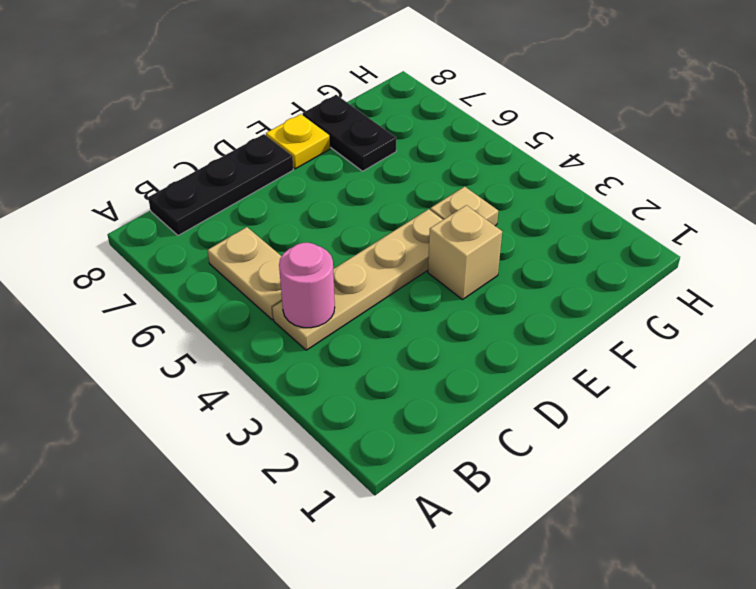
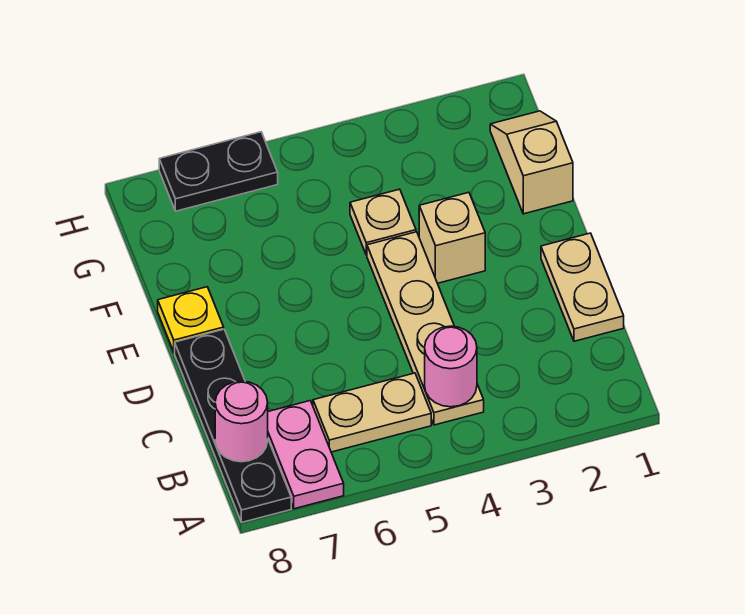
none -> pink plate A7:B7 level 1
black plate B8:D8 level 1 -> black plate A8:D8 level 1
none -> pink round brick B8 level 2
none -> tan plate C1:D1 level 1
none -> tan slope F1:G1 level 1 top F
black plate F7:F8 level 1 -> black plate H6:H7 level 1

